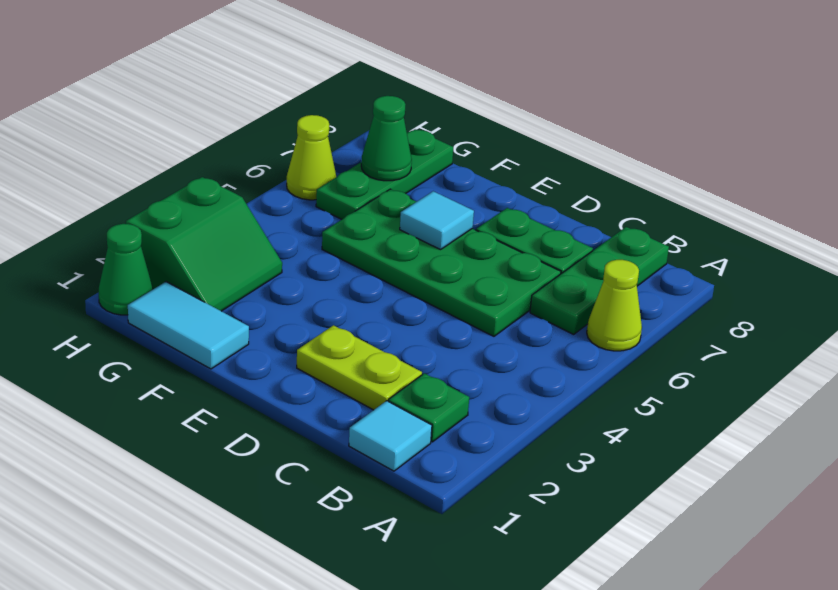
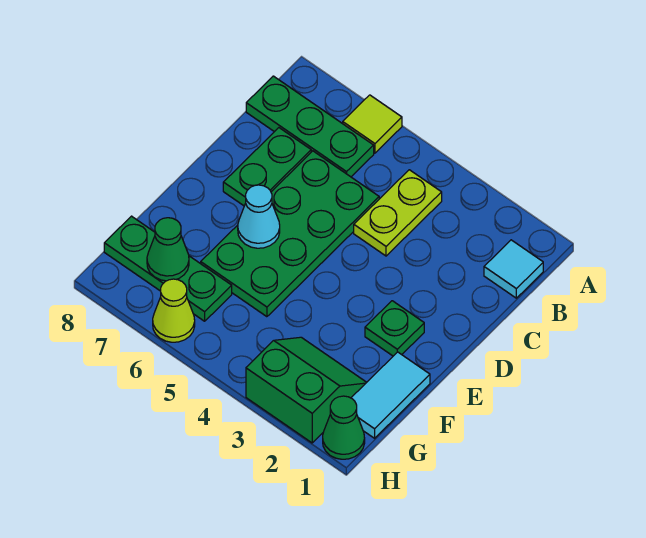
lime cone A6 level 1 -> lime tile A6 level 1
green plate B2 level 1 -> green plate E2 level 1
lime plate C2:D2 level 1 -> lime plate B4:C4 level 1
cyan tile E6 level 2 -> cyan cone E6 level 2

